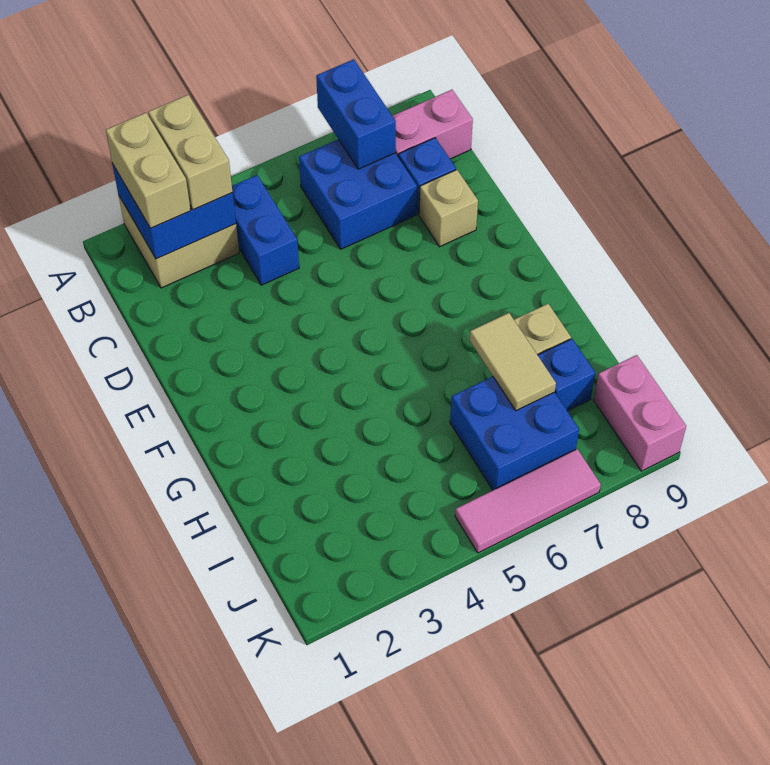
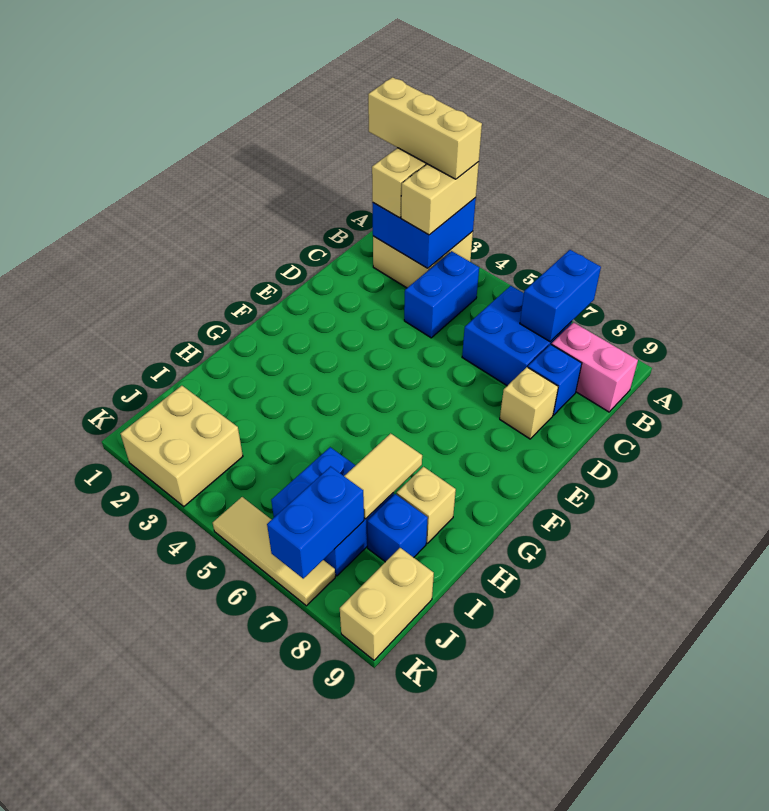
none -> tan brick A1:A3 level 4
none -> tan brick J2:K3 level 1
none -> blue brick J7:K7 level 2
pink brick J9:K9 level 1 -> tan brick J9:K9 level 1
pink tile K5:K7 level 1 -> tan tile K5:K7 level 1

